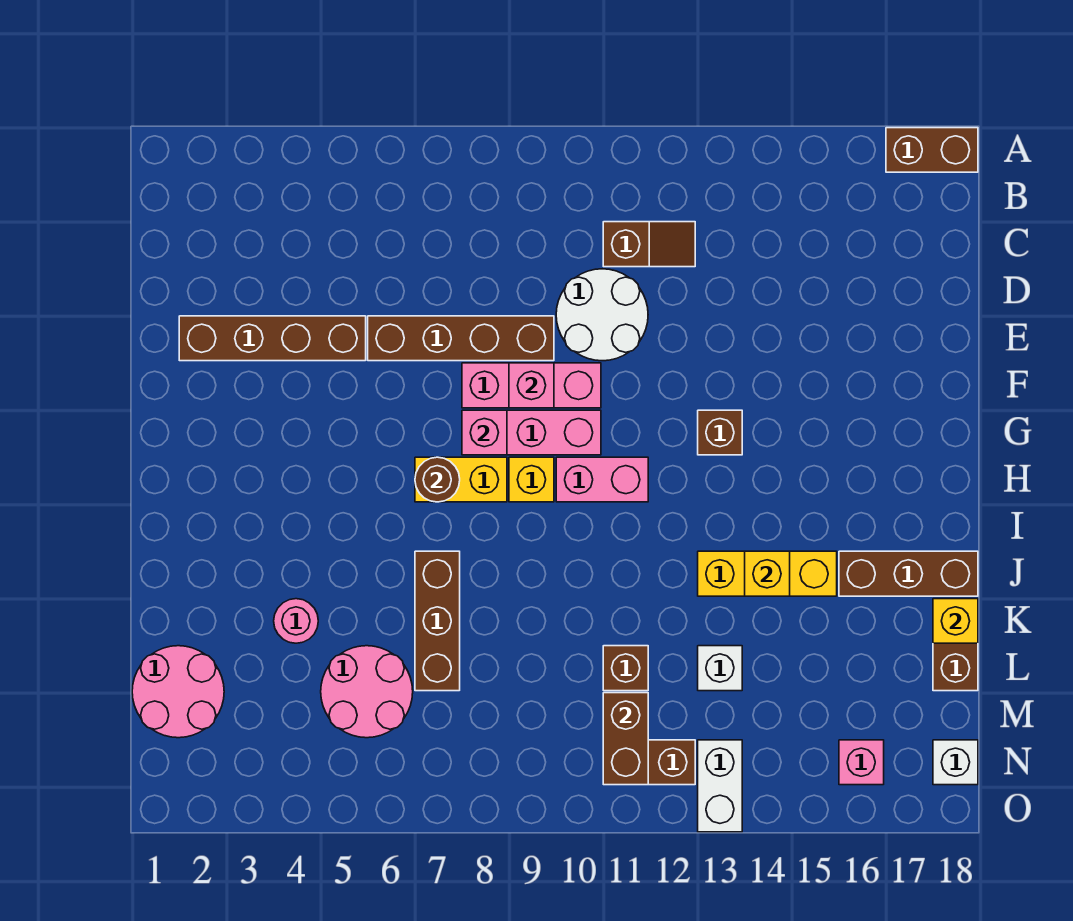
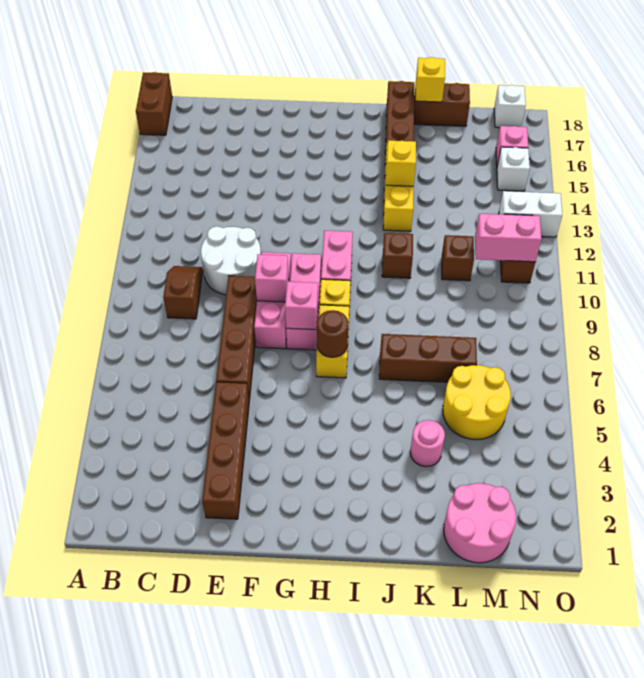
brown slope C11:C12 level 1 top 11 -> brown slope C9:C10 level 1 top 9
brown brick G13 level 1 -> brown brick J11 level 1
pink round brick L5:M6 level 1 -> yellow round brick L5:M6 level 1
white brick L13 level 1 -> white brick N15 level 1
brown brick M11:N11 level 2 -> pink brick M11:N11 level 2

